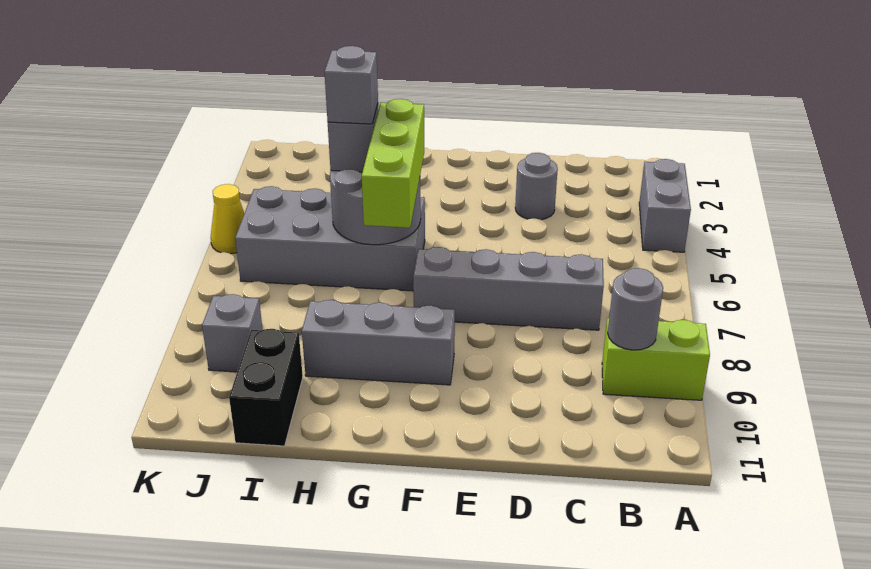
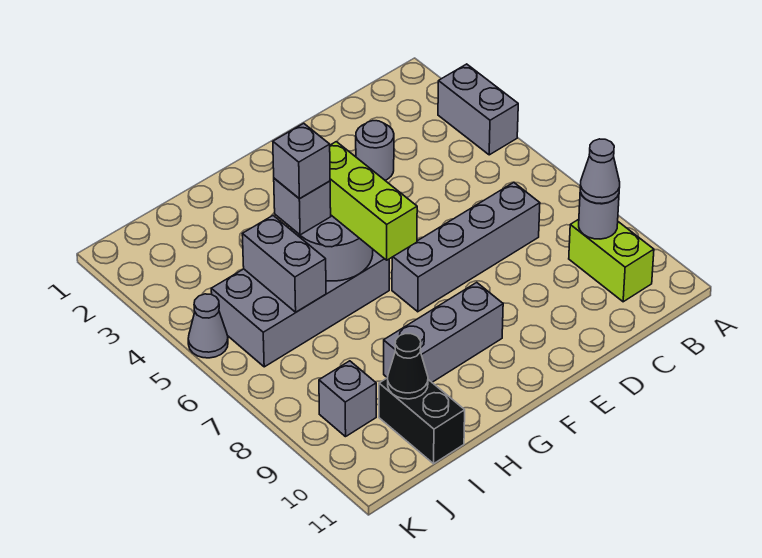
lime brick A9:B9 level 1 -> lime brick B9:B10 level 1
none -> grey cone B9 level 3
none -> grey brick I5:I6 level 2
none -> black cone I10 level 2
yellow cone K5 level 1 -> grey cone K5 level 1

